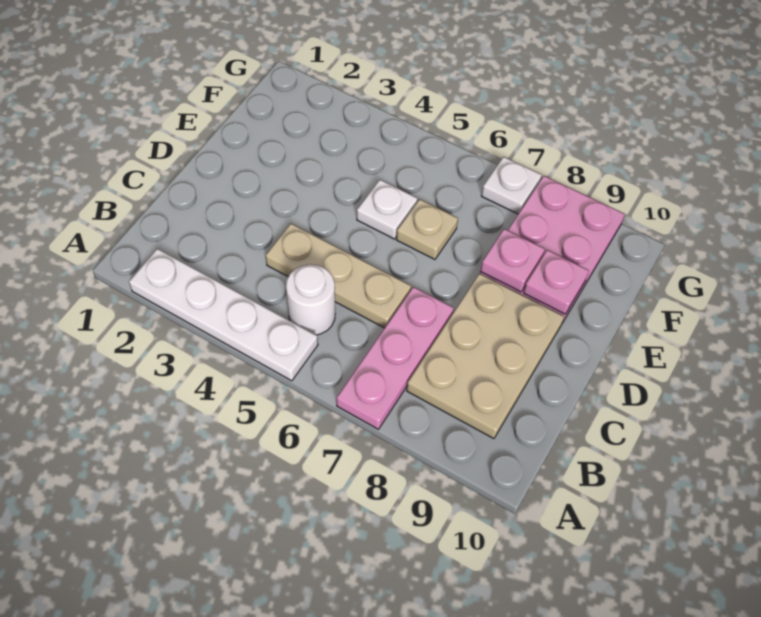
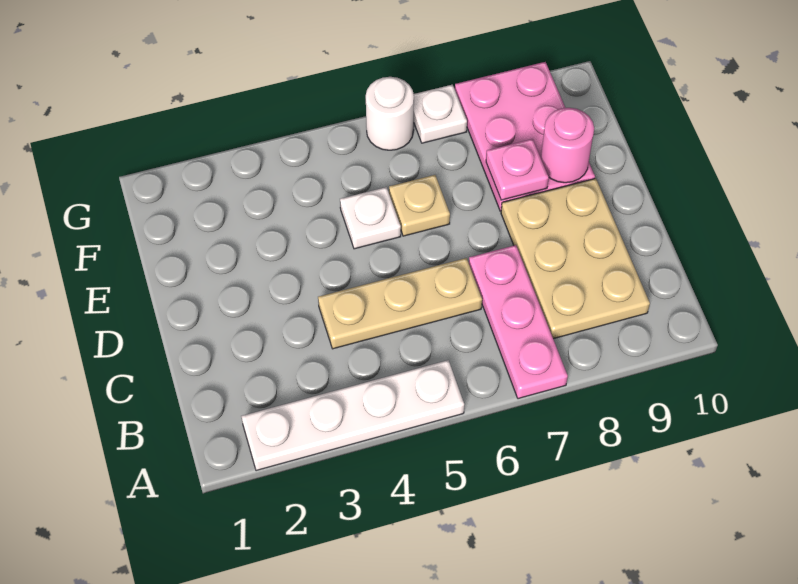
white round brick B5 level 1 -> white round brick G6 level 1
pink plate E9 level 2 -> pink round brick E9 level 2

